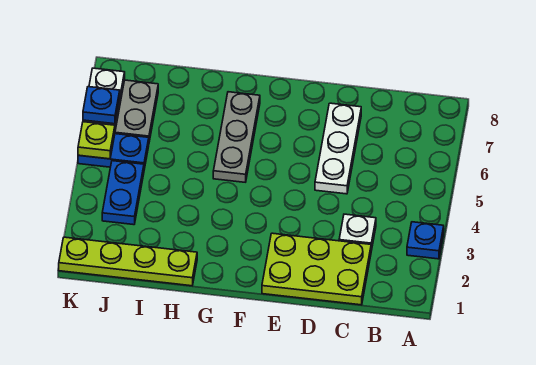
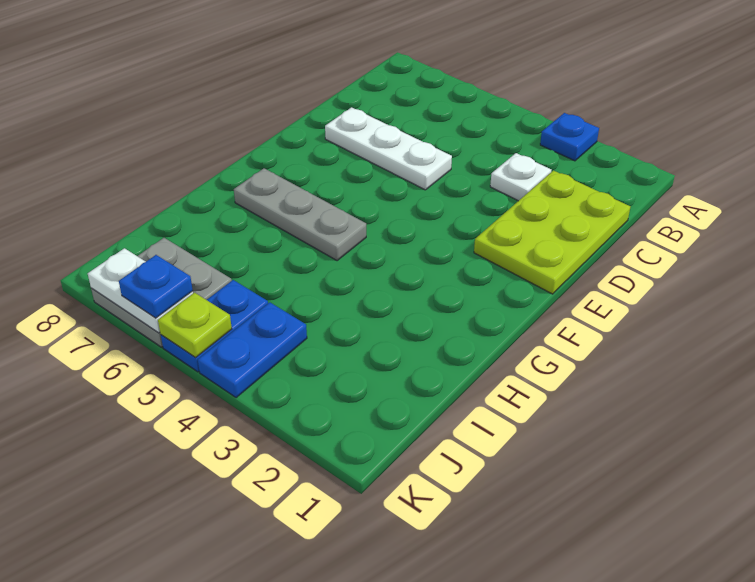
lime plate H1:K1 level 1 -> none
blue plate J3:J4 level 1 -> blue plate J4:K4 level 1

